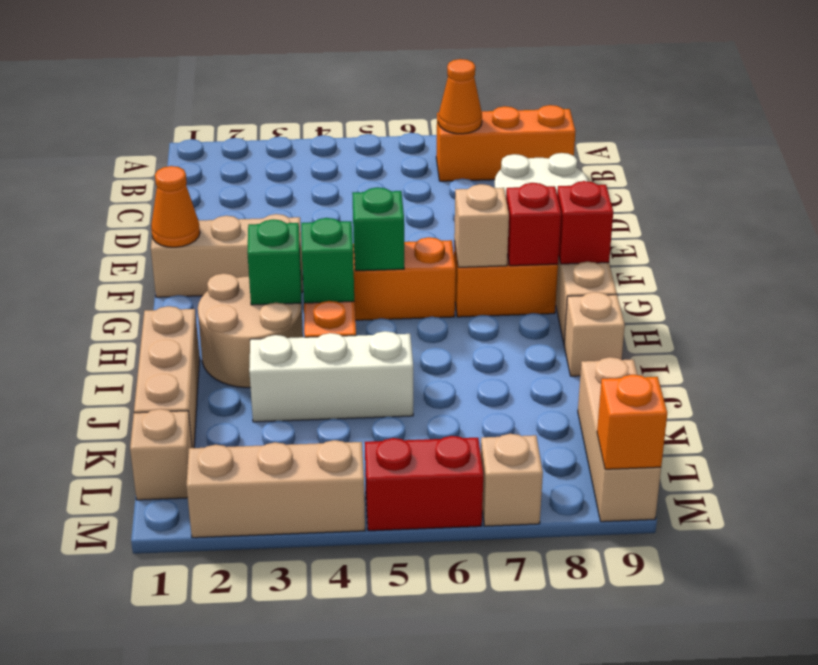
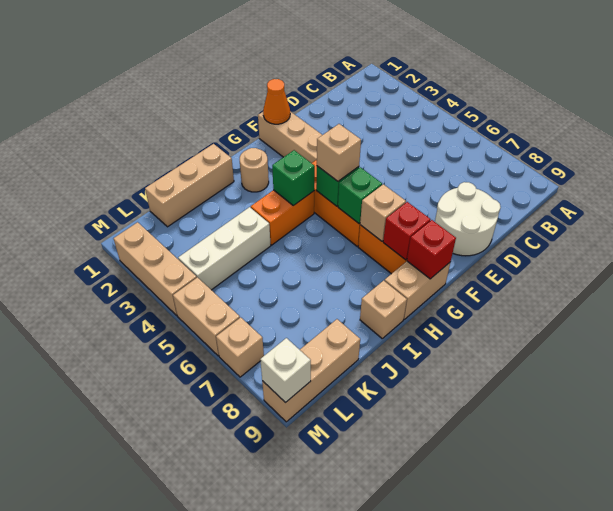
orange brick B7:B9 level 1 -> none
orange cone B7 level 2 -> none
tan round brick H2:I3 level 1 -> tan round brick H2 level 1
green brick H3 level 2 -> green brick G6 level 2
white brick J3:J5 level 1 -> white brick J4:L4 level 1
tan brick L1 level 1 -> tan brick G5 level 3
red brick M5:M6 level 1 -> tan brick M5:M6 level 1
orange brick M9 level 2 -> white brick M9 level 2

